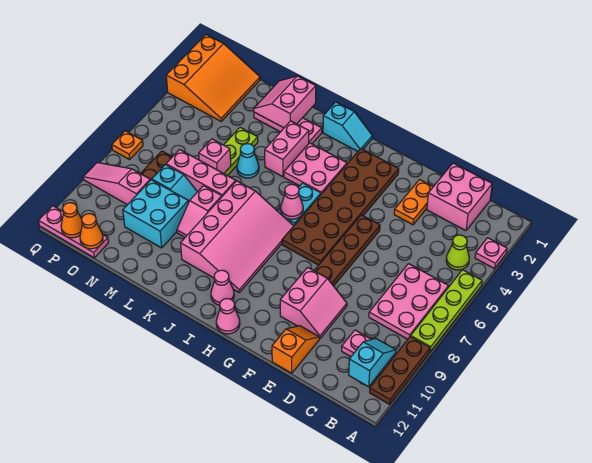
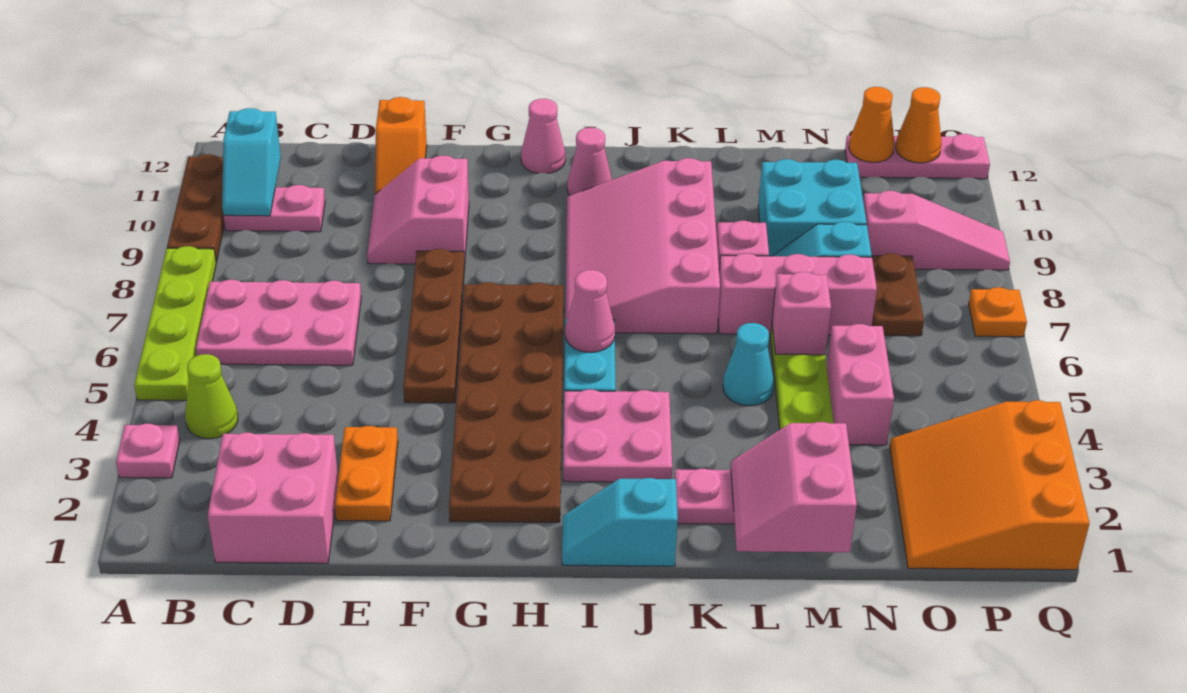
pink plate B6:C8 level 1 -> pink plate B6:D7 level 1
pink brick K3:K4 level 1 -> pink brick N4:N5 level 1
pink slope L1:M2 level 2 top L -> pink slope L1:M2 level 2 top M

